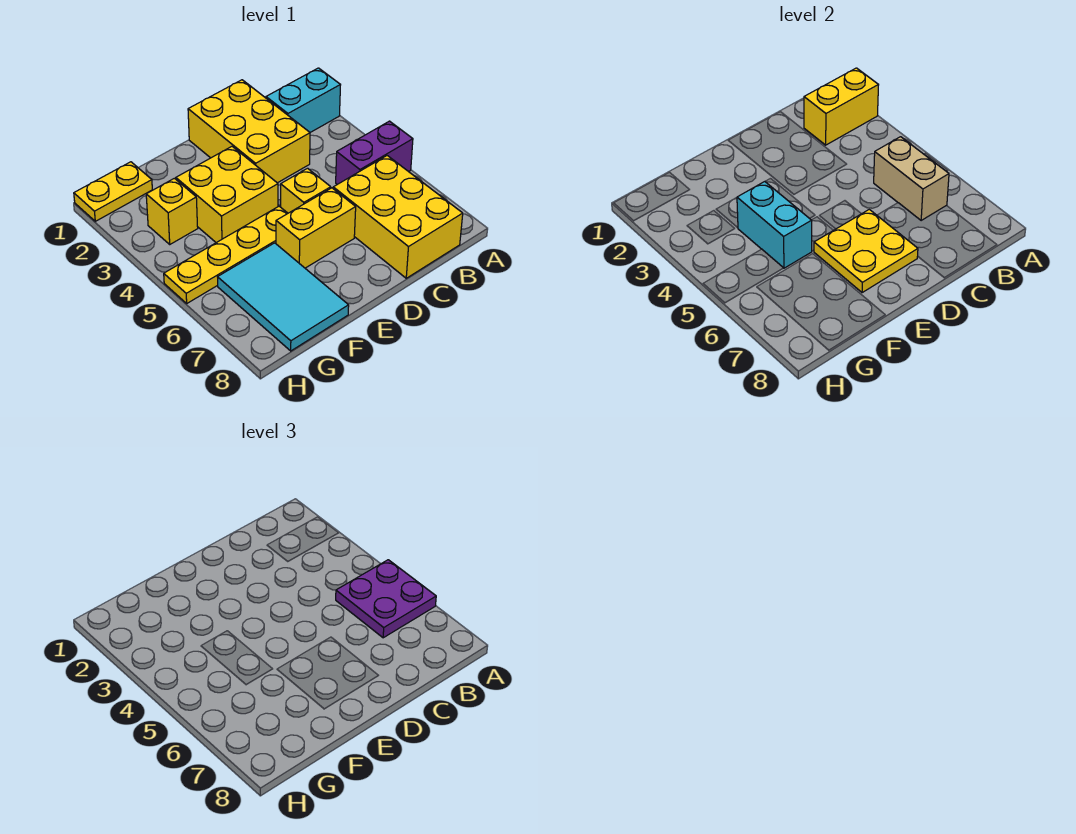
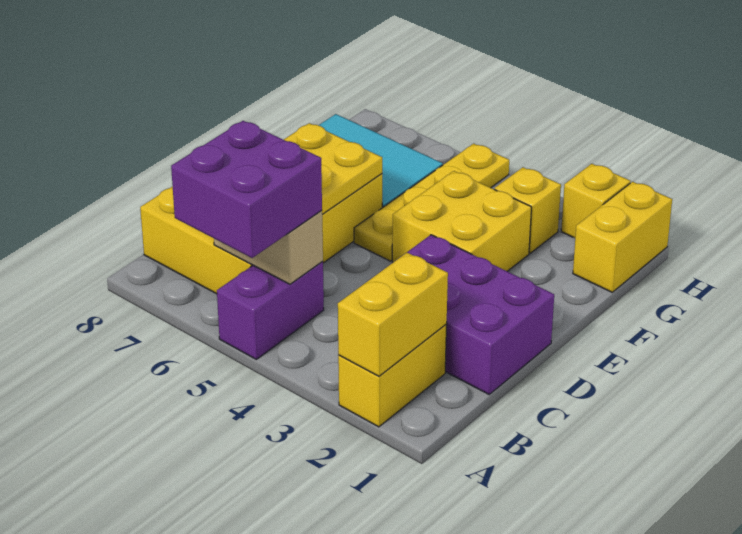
cyan brick A2:B2 level 1 -> yellow brick A2:B2 level 1
purple plate A5:B6 level 3 -> purple brick A5:B6 level 3
yellow brick C1:D3 level 1 -> purple brick C1:D3 level 1
yellow brick D5 level 1 -> yellow brick H2 level 1
cyan brick F4:F5 level 2 -> none
yellow plate G1:H1 level 1 -> yellow brick G1:H1 level 1

